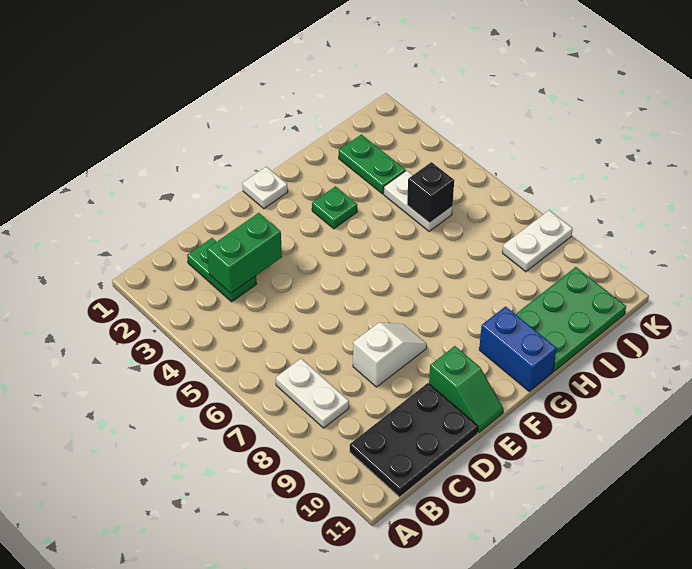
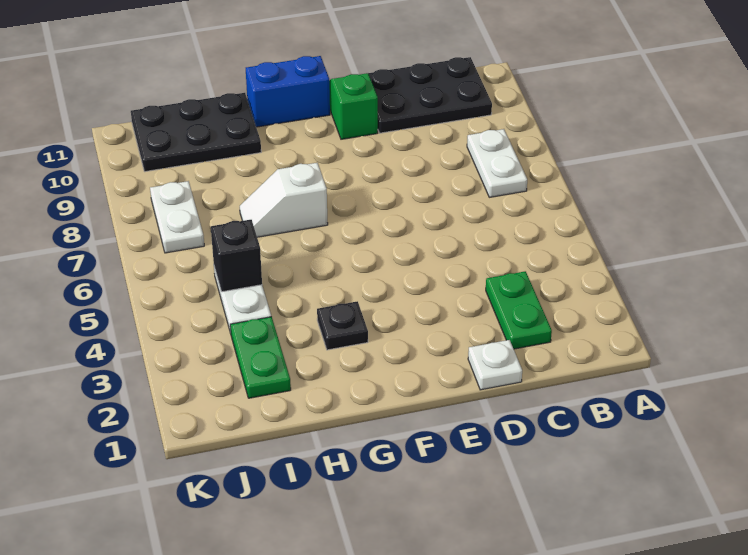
green brick C3:D3 level 2 -> none
white slope D8:E8 level 1 top D -> white slope G7:H7 level 1 top G
white plate F1 level 1 -> white plate D1 level 1
green plate G3 level 1 -> black plate G3 level 1
blue brick G10:G11 level 1 -> blue brick F11:G11 level 1
green plate H10:J11 level 1 -> black plate H10:J11 level 1
white plate J8:K8 level 1 -> white plate J7:J8 level 1

